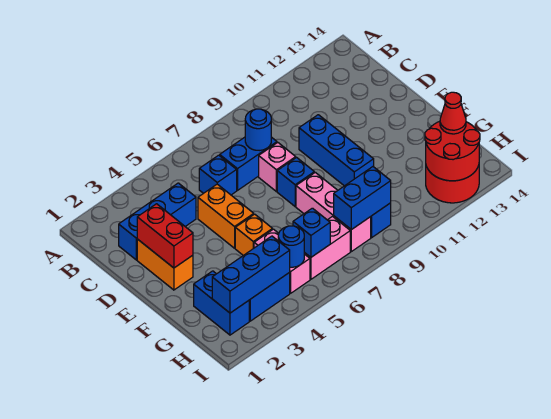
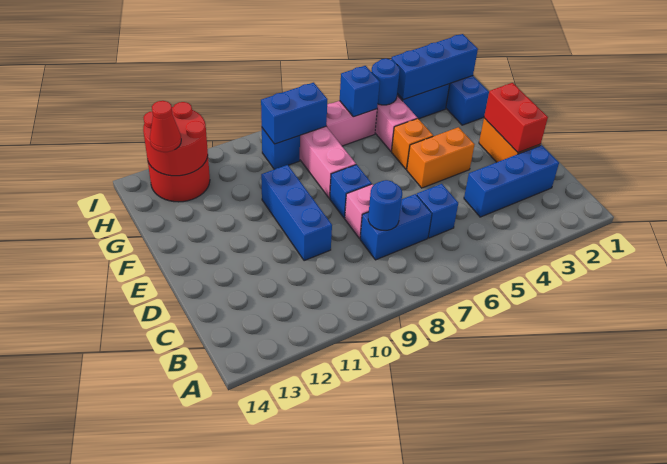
orange brick D5:E5 level 1 -> orange brick E4:E5 level 1

